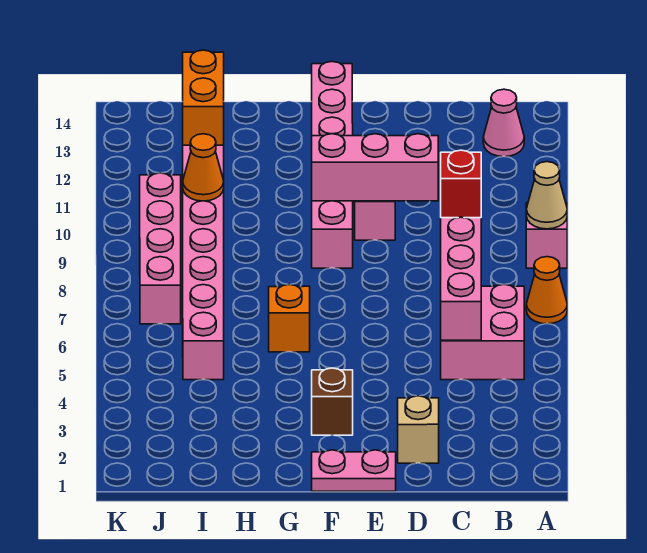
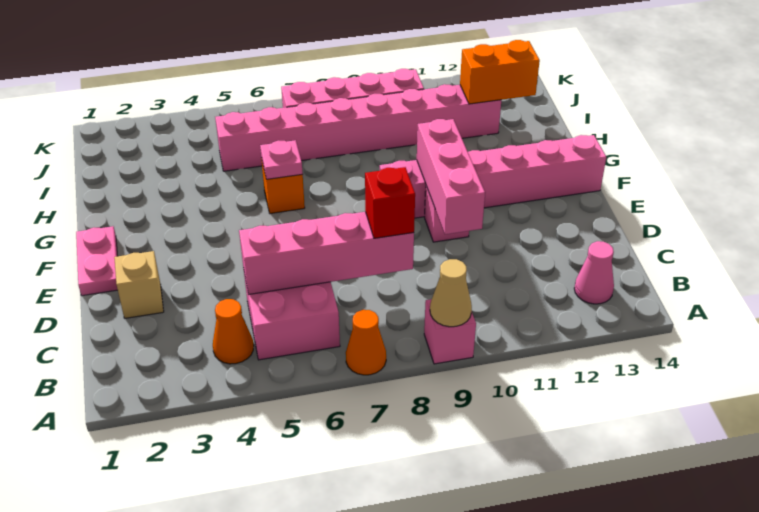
brown brick F3 level 1 -> none
none -> pink plate G6 level 2
orange cone I10 level 2 -> orange cone B4 level 1

